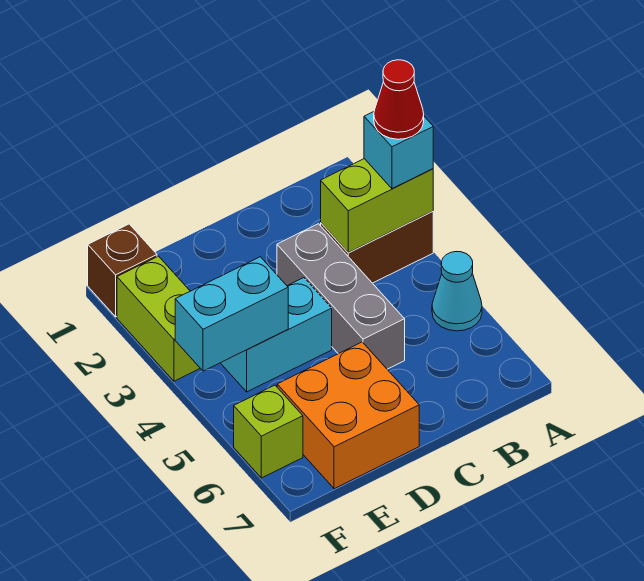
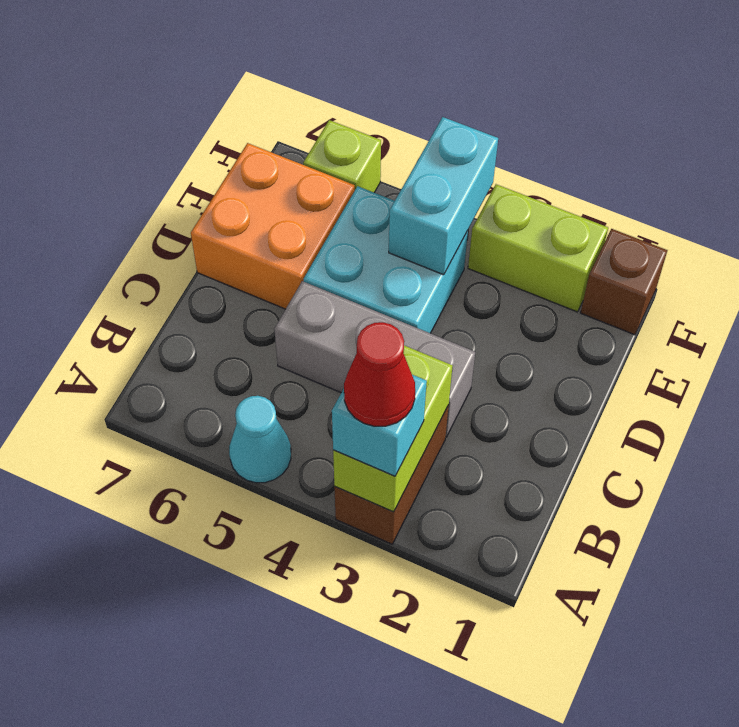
cyan brick D4:E4 level 1 -> cyan brick D4:E5 level 1

